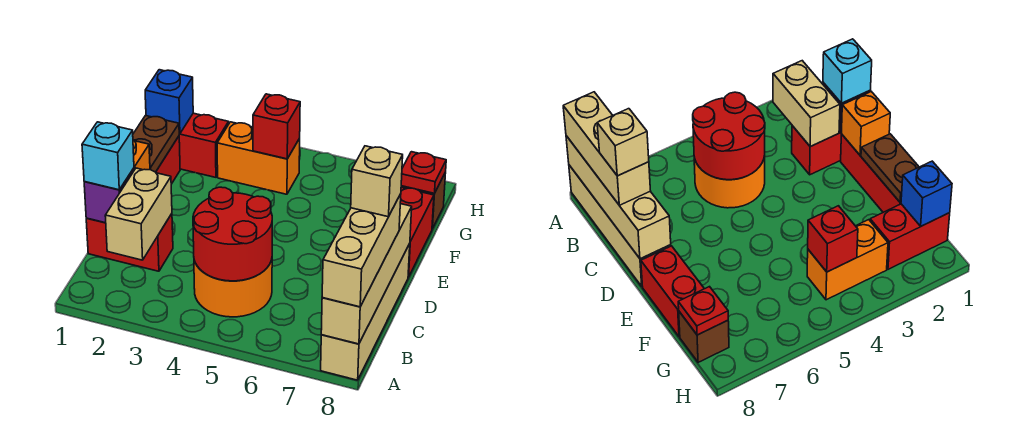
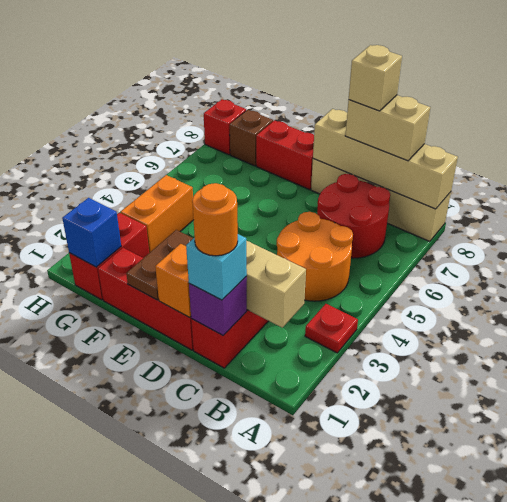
tan brick A8:C8 level 3 -> tan brick B8:C8 level 3
red round brick B4:C5 level 2 -> red round brick B6:C7 level 1
none -> orange round brick C1 level 4
brown plate E1:F1 level 2 -> brown plate E1:E2 level 2
red brick G4 level 2 -> red brick H8 level 1
red plate G8 level 2 -> red plate A3 level 1

